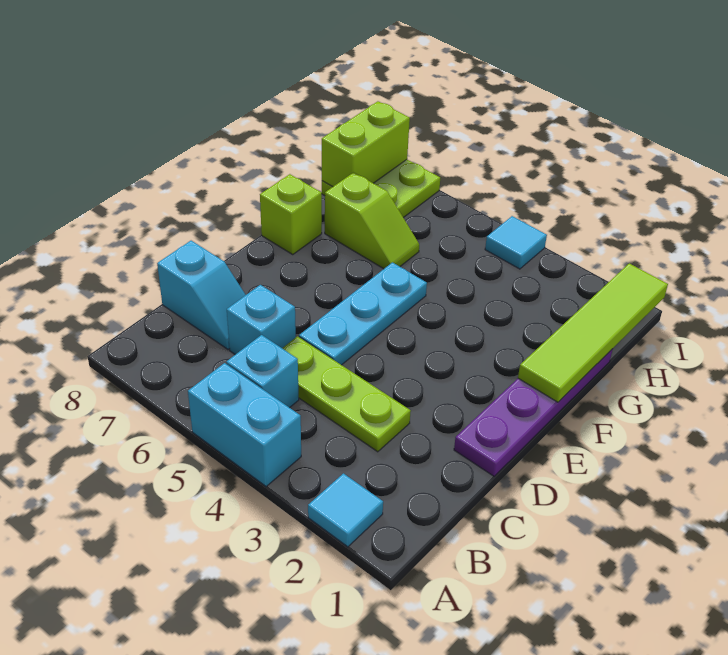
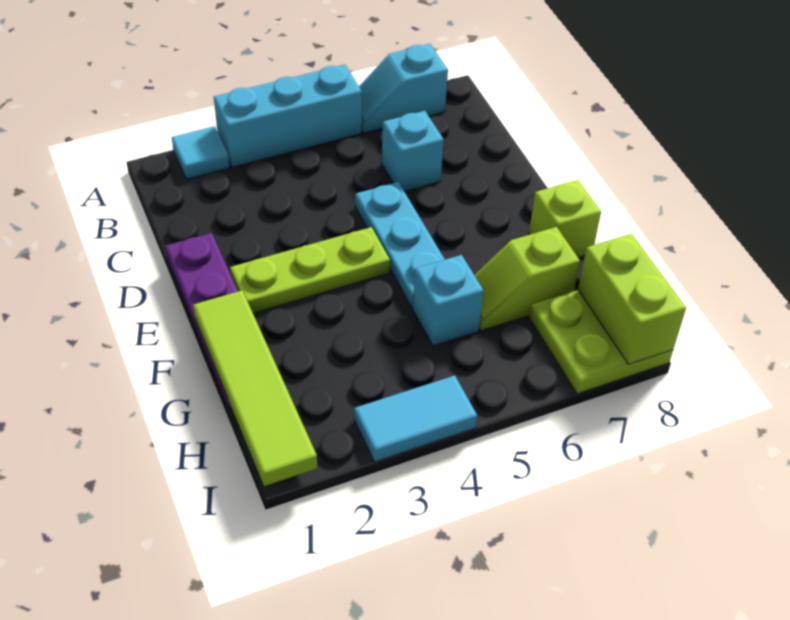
cyan brick A4:A5 level 1 -> cyan brick A3:A5 level 1
cyan brick B5 level 1 -> cyan brick G5 level 1
lime plate C3:C5 level 1 -> lime plate E2:E4 level 1
cyan slope C7:C8 level 1 top 8 -> cyan slope A6:A7 level 1 top 7
cyan tile I4 level 1 -> cyan tile I3:I4 level 1

